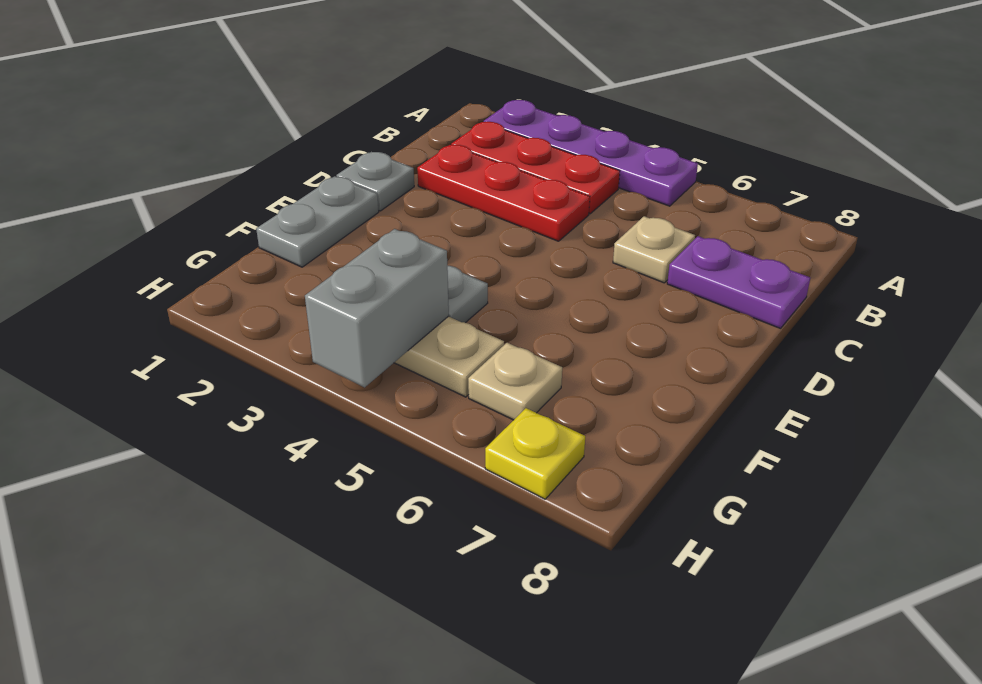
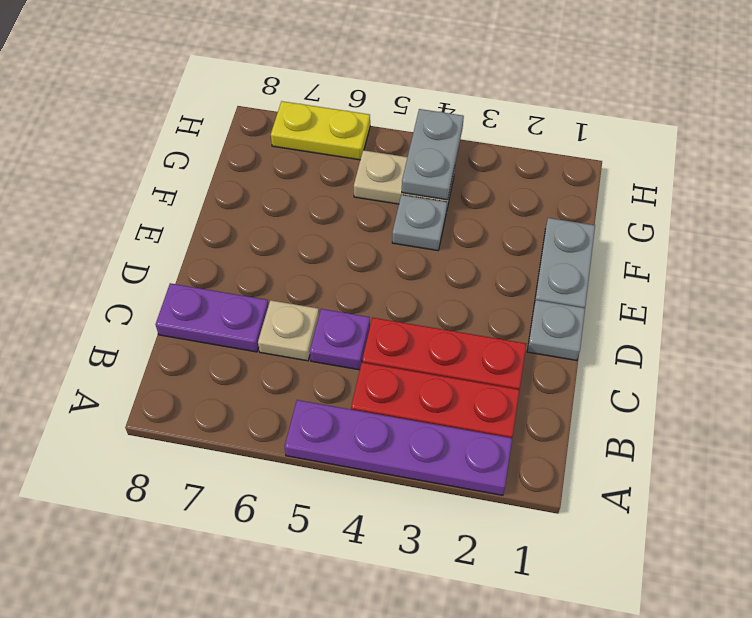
none -> purple plate C5 level 1
grey brick G4:H4 level 2 -> grey plate G4:H4 level 2
tan plate G6 level 1 -> none
yellow plate H7 level 1 -> yellow plate H6:H7 level 1

